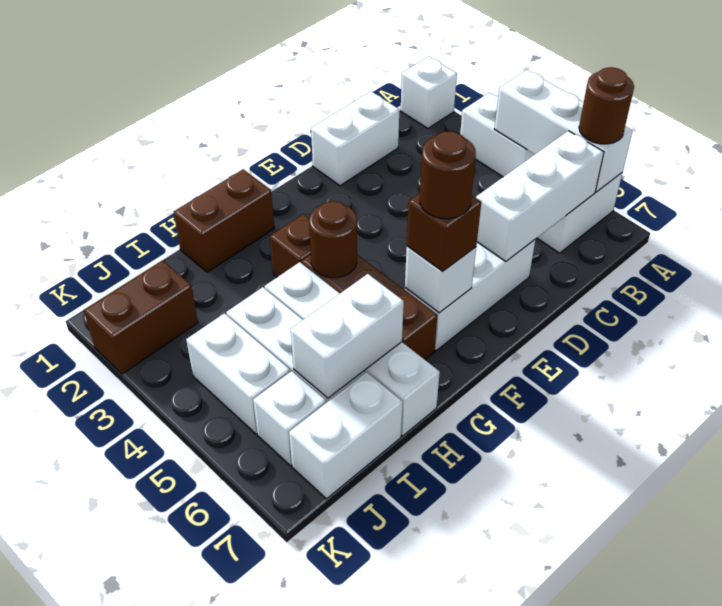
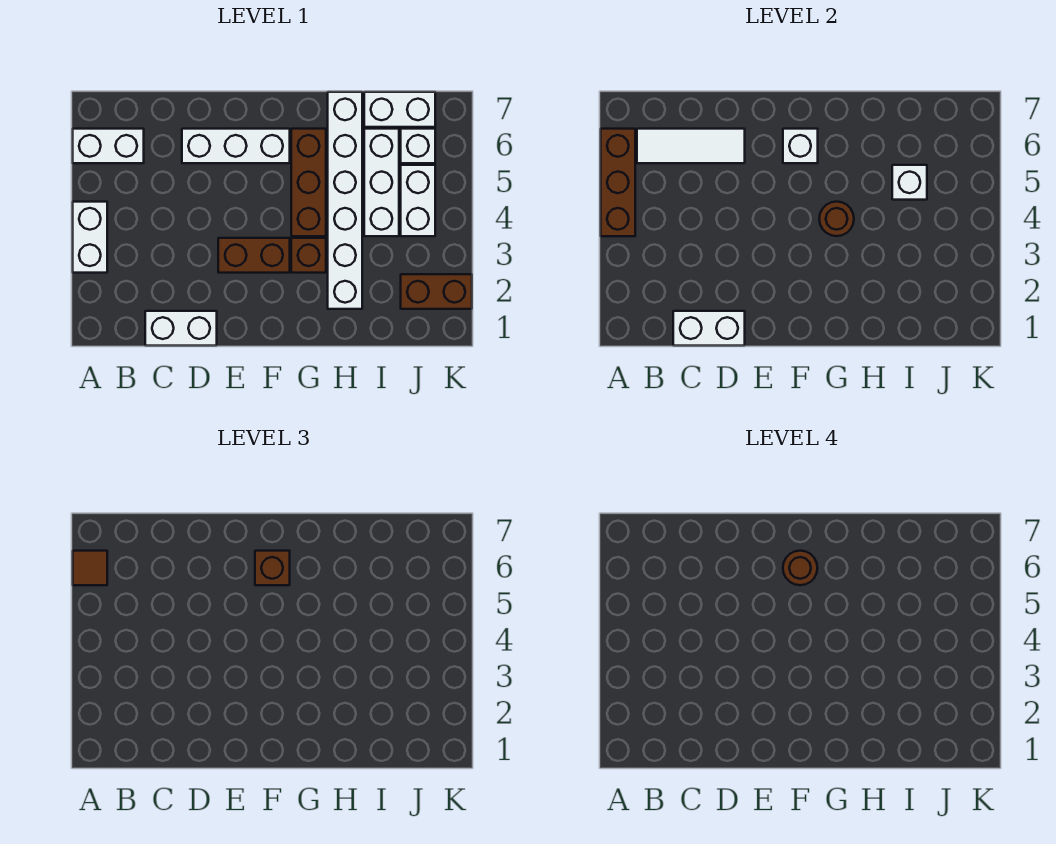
white brick A1 level 1 -> white brick I5 level 2
white brick A4:A6 level 2 -> brown brick A4:A6 level 2
brown round brick A6 level 3 -> brown tile A6 level 3
white brick B6:D6 level 2 -> white tile B6:D6 level 2
brown brick G1:H1 level 1 -> brown brick E3:F3 level 1
white brick H4:H7 level 1 -> white brick H2:H7 level 1
white brick H6:I6 level 2 -> white brick C1:D1 level 2

